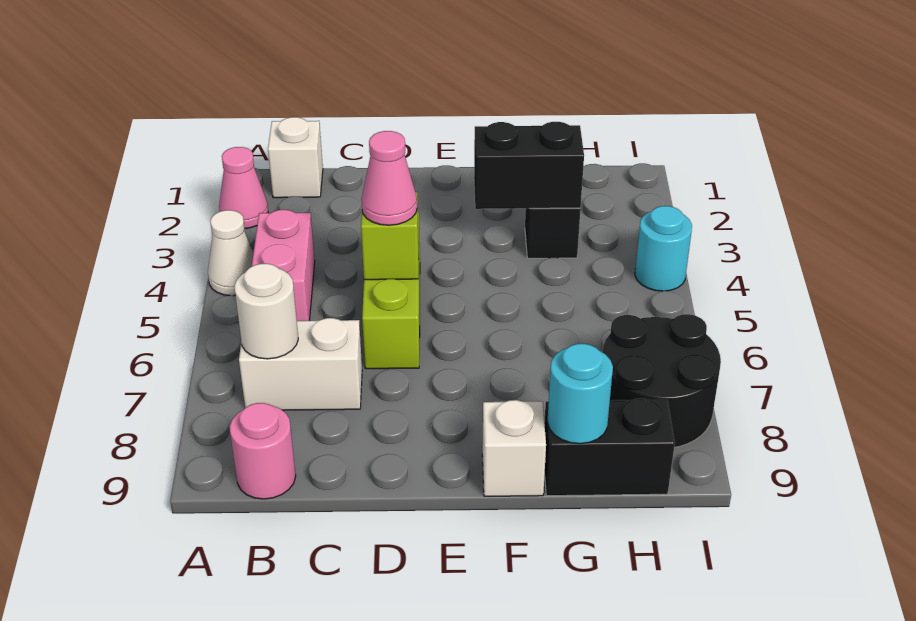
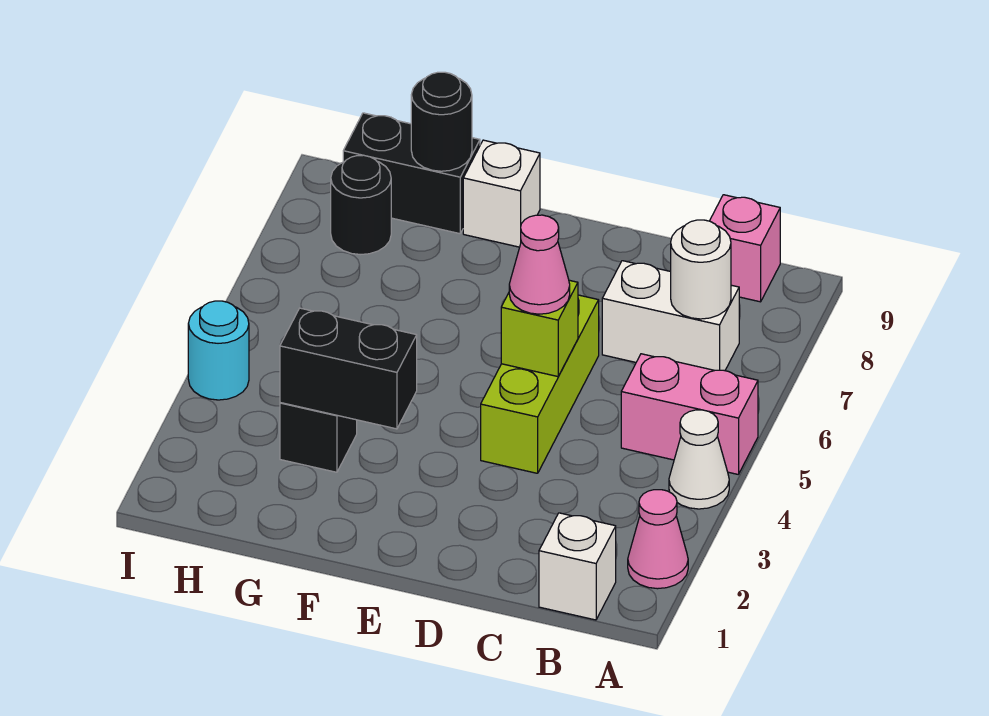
pink brick B4:B5 level 1 -> pink brick A5:B5 level 1
pink round brick B9 level 1 -> pink brick B9 level 1
cyan round brick G9 level 2 -> black round brick G9 level 2
black round brick H7:I8 level 1 -> black round brick H8 level 1

